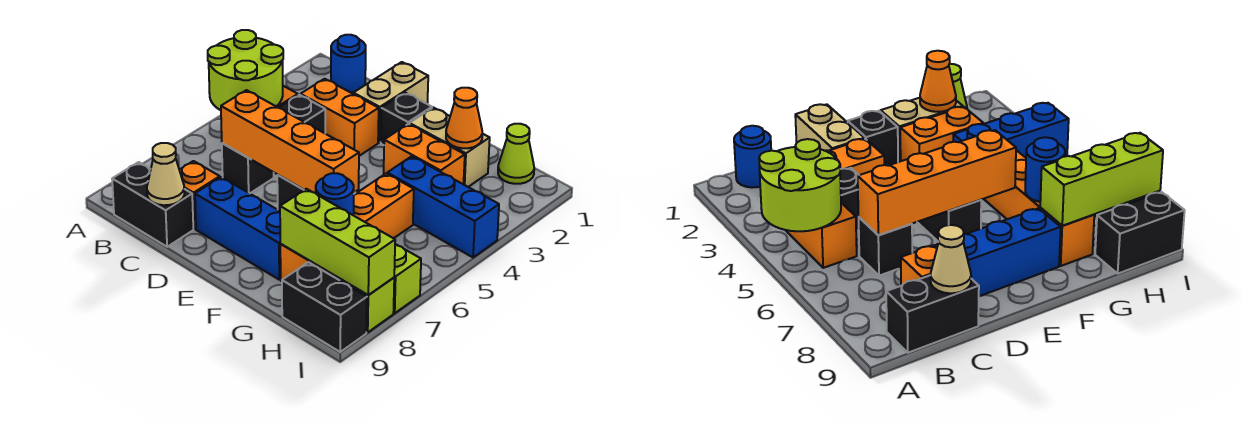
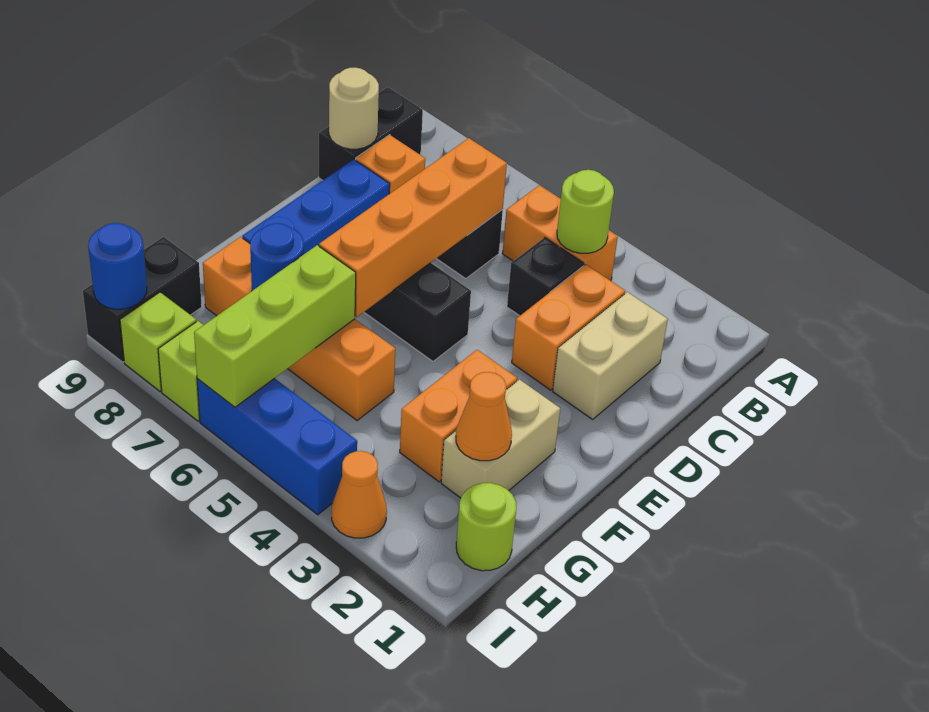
lime round brick A4:B5 level 2 -> lime round brick B4 level 2
blue round brick B1 level 1 -> blue round brick I9 level 2
tan cone C9 level 2 -> tan round brick C9 level 2
tan brick D1:D2 level 1 -> tan brick C2:D2 level 1
black brick E2 level 1 -> none
blue brick G4:I4 level 1 -> blue brick I4:I6 level 1
lime brick G8:I8 level 2 -> lime brick G6:I6 level 2
lime cone H1 level 1 -> lime round brick H1 level 1
none -> orange cone I3 level 1

